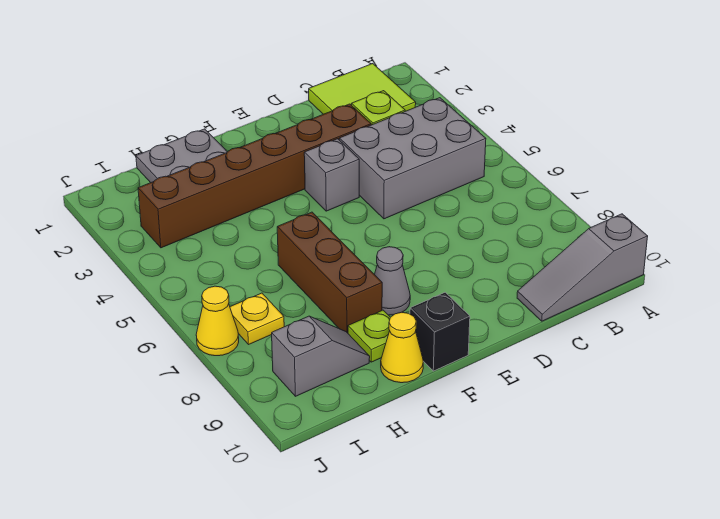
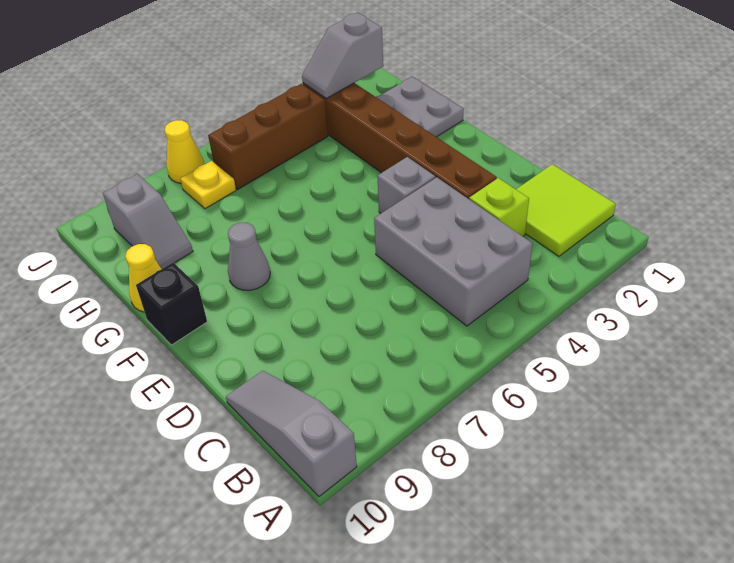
brown brick G6:G8 level 1 -> brown brick I4:I6 level 1
lime plate G9 level 1 -> none
none -> grey slope I2:I3 level 2 top 2

